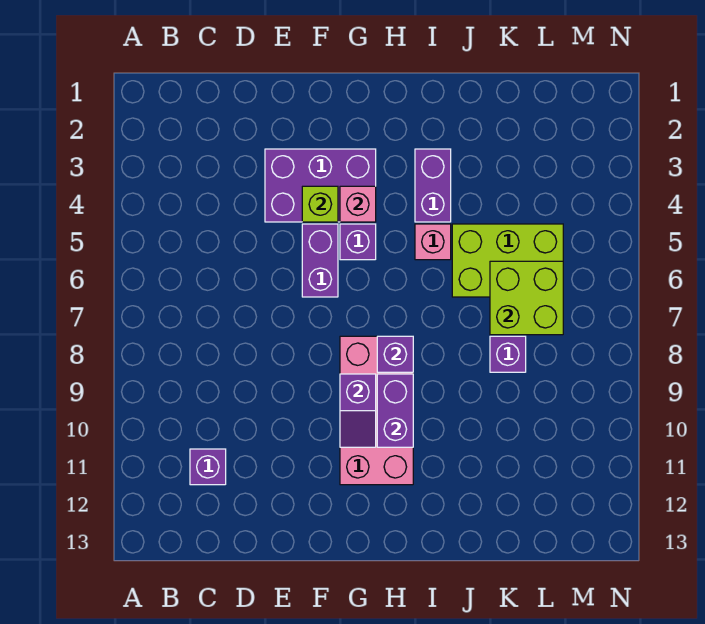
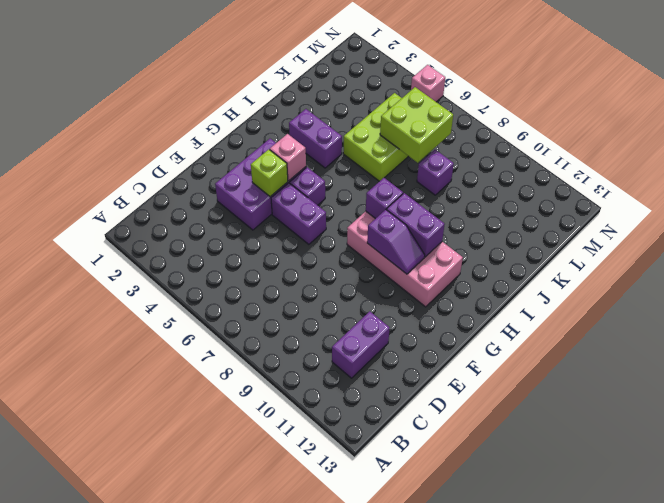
purple brick C11 level 1 -> purple brick C11:D11 level 1
pink brick I5 level 1 -> pink brick N5 level 1

